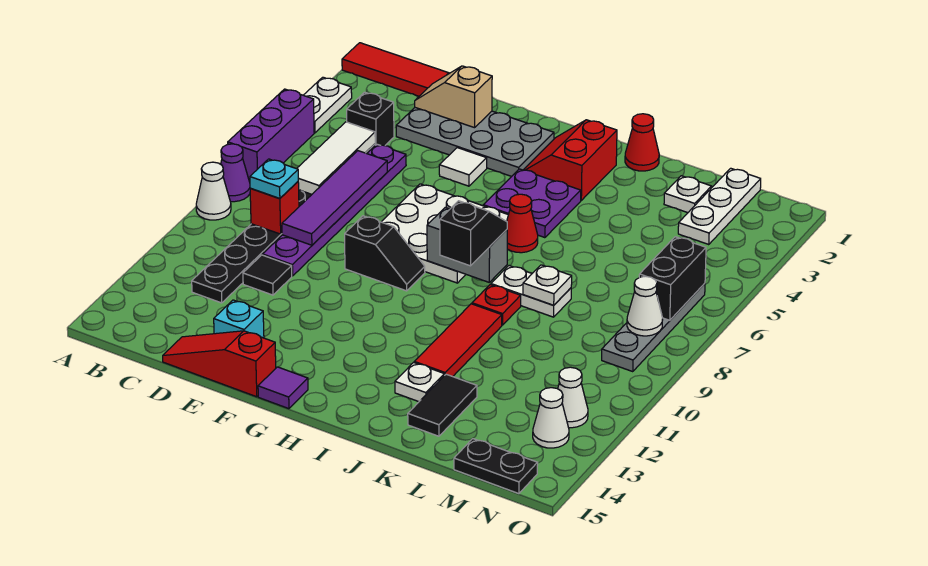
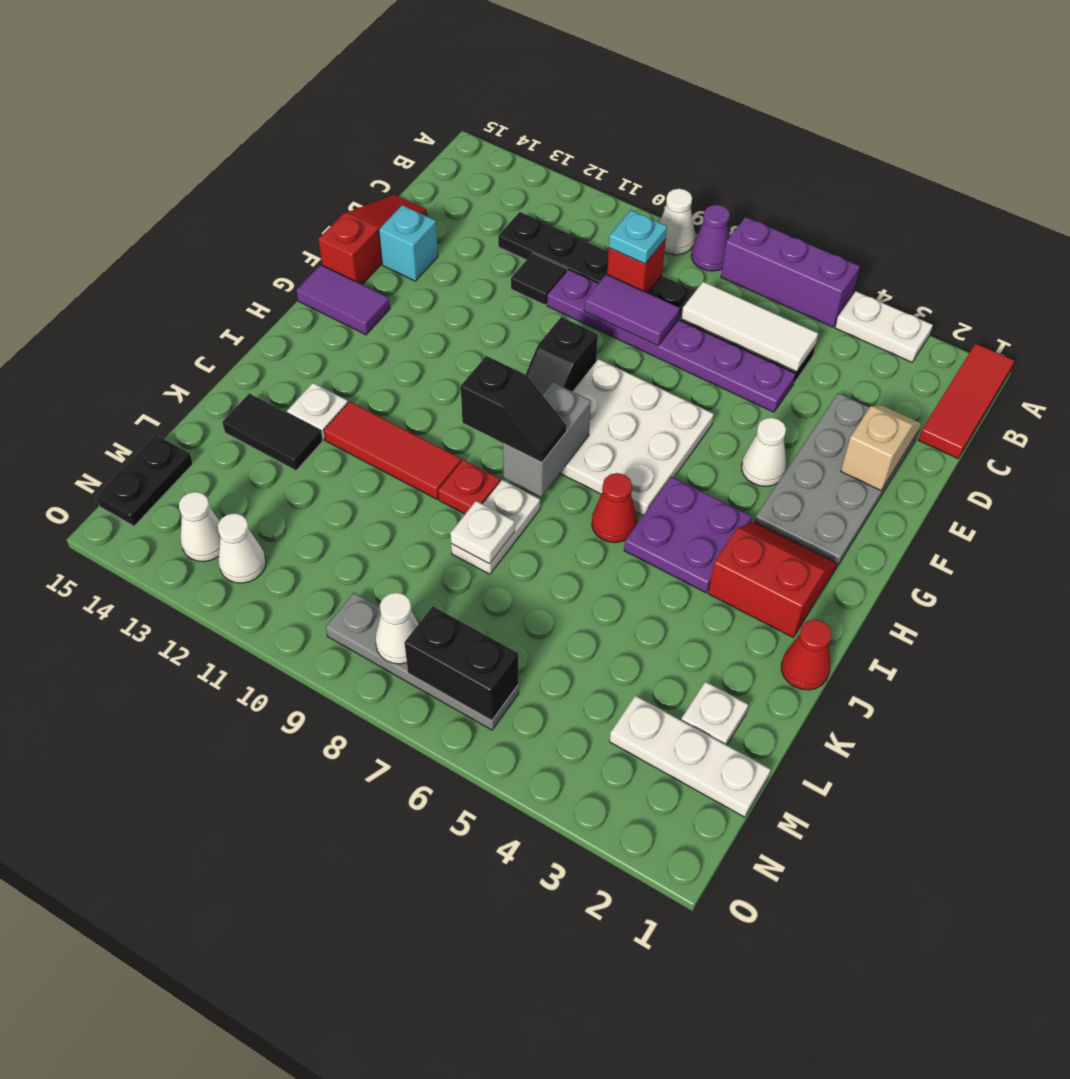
black brick C4 level 1 -> none
purple tile D6:D9 level 2 -> purple tile D8:D9 level 2
white tile F4 level 1 -> white cone F4 level 1
purple tile G15 level 1 -> purple tile G14:G15 level 1

